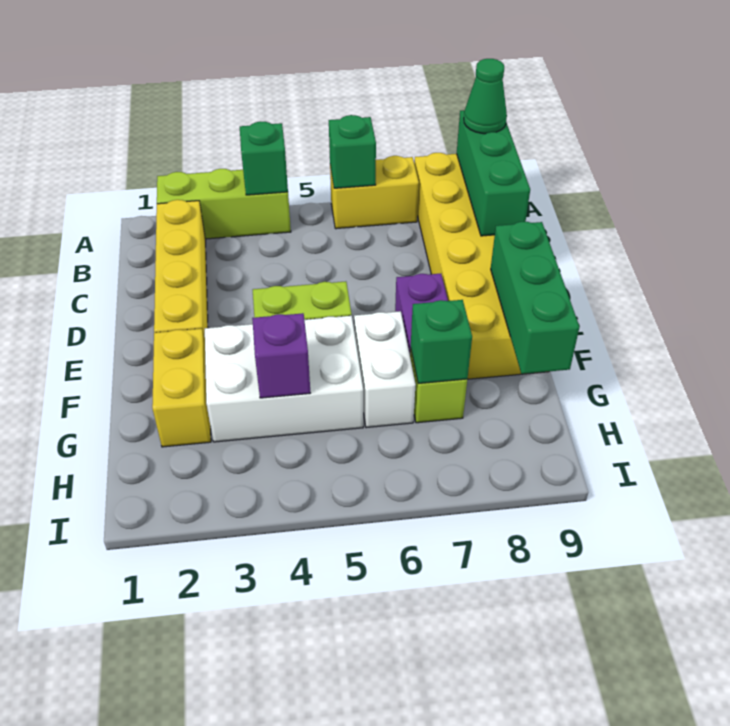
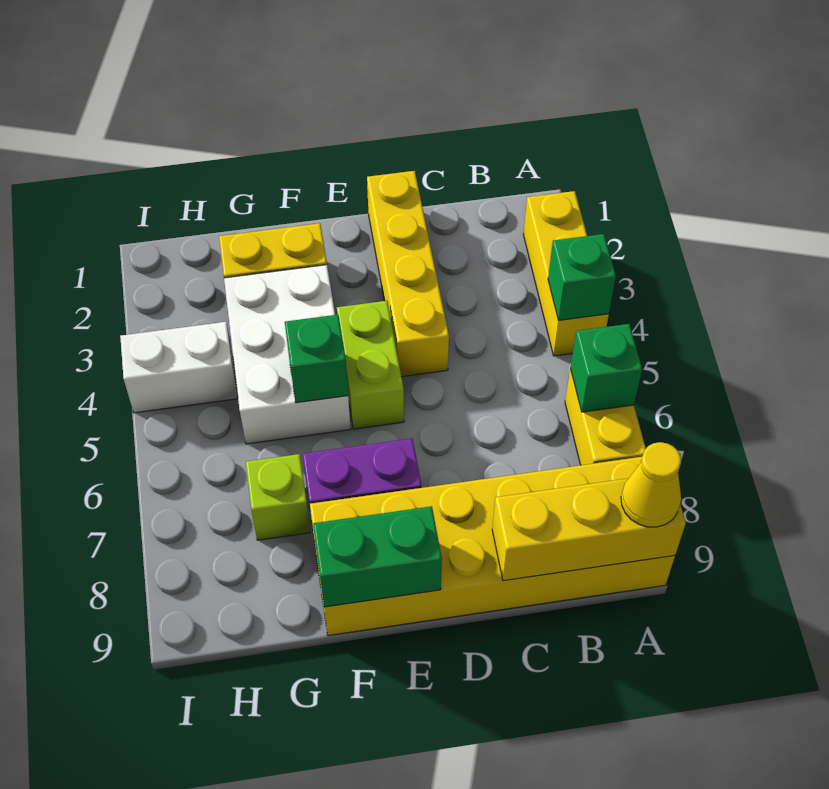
lime brick A2:A4 level 1 -> yellow brick A2:A4 level 1
green brick A9:C9 level 2 -> yellow brick A9:C9 level 2
green cone A9 level 3 -> yellow cone A9 level 3
yellow brick B2:E2 level 1 -> yellow brick D1:D4 level 1
green brick E9:G9 level 2 -> green brick E9:F9 level 2
white brick F6:G6 level 1 -> white brick H4:I4 level 1
purple brick G4 level 2 -> none
green brick G7 level 2 -> green brick F5 level 2

